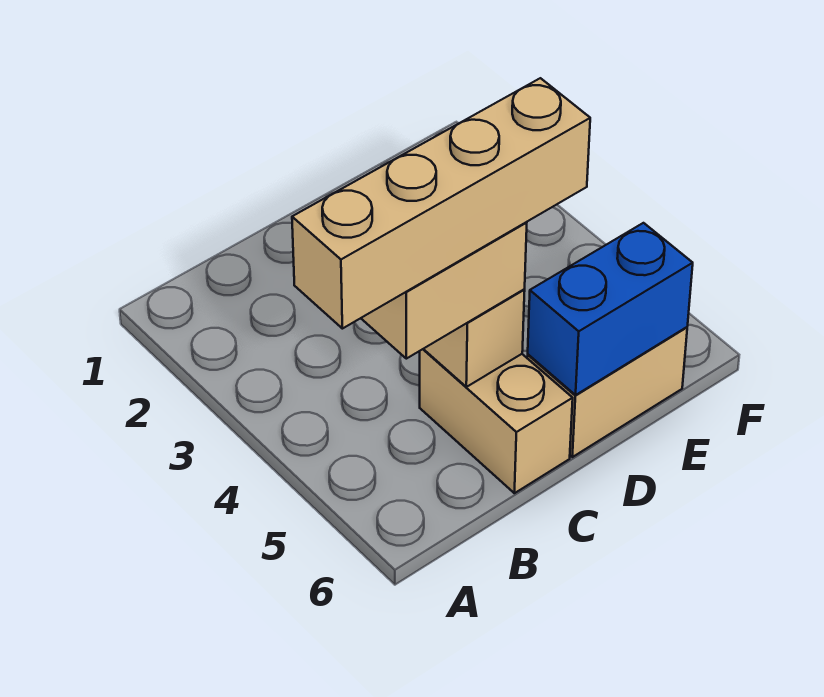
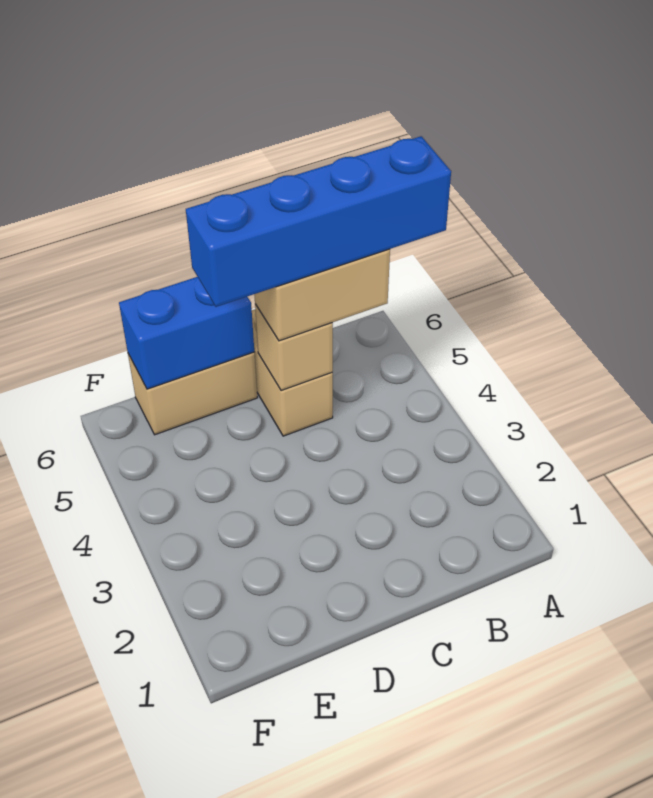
tan brick A5:D5 level 4 -> blue brick A5:D5 level 4

